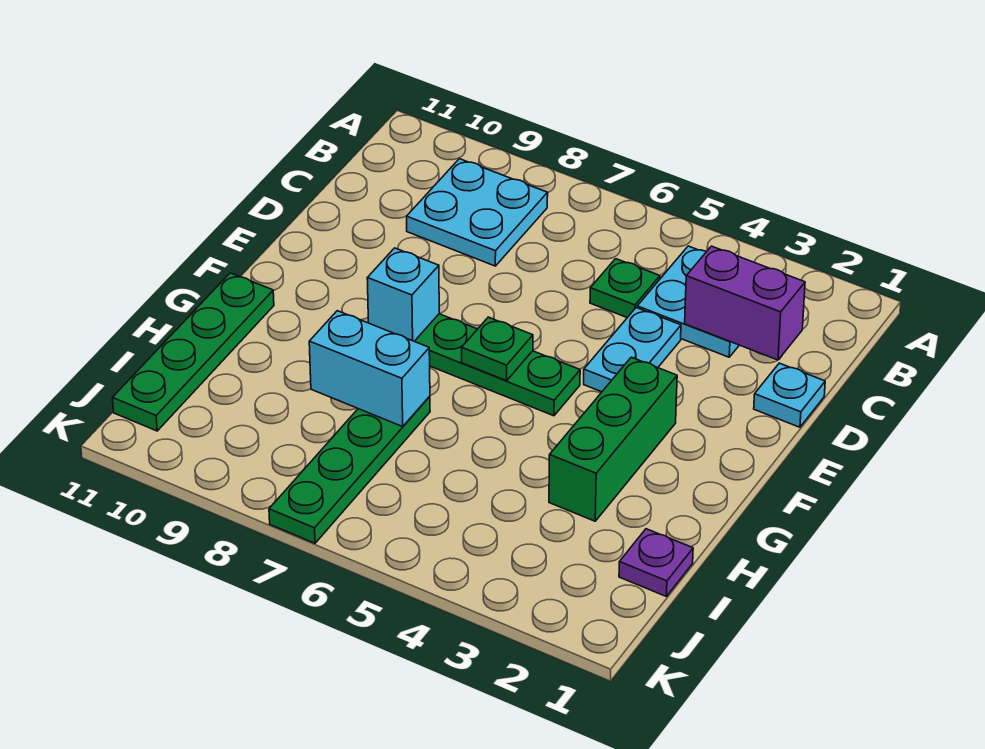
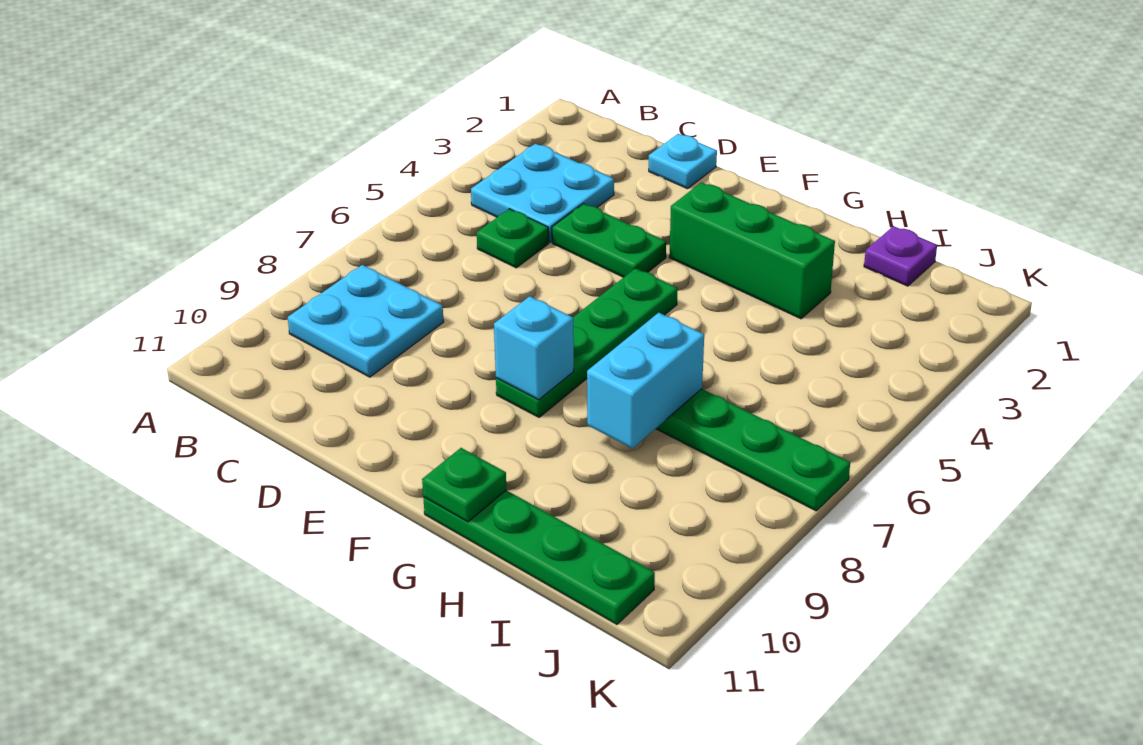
purple brick C2:C3 level 2 -> none
cyan plate D4:E4 level 1 -> green plate D4:E4 level 1
green plate F6 level 2 -> green plate G11 level 2

